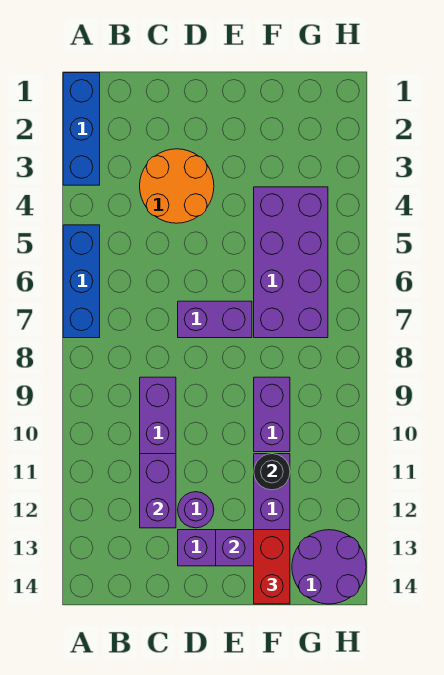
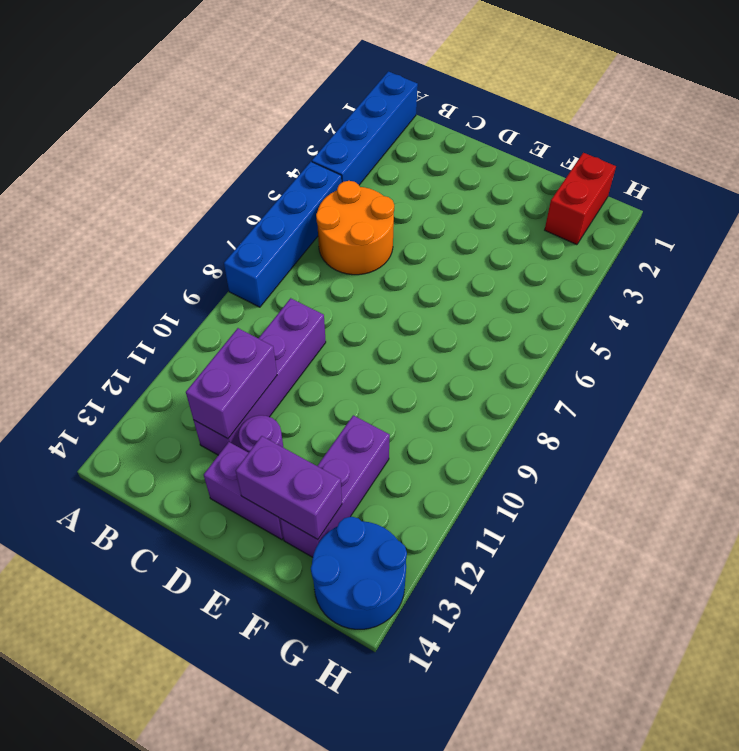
blue brick A1:A3 level 1 -> blue brick A1:A4 level 1
blue brick A5:A7 level 1 -> blue brick A5:A8 level 1
orange round brick C3:D4 level 1 -> orange round brick B5:C6 level 1
purple brick D7:E7 level 1 -> none
purple brick F4:G7 level 1 -> none
purple brick F9:F10 level 1 -> none
black round brick F11 level 2 -> none
red brick F13:F14 level 3 -> red brick G1:G2 level 1
purple round brick G13:H14 level 1 -> blue round brick G13:H14 level 1

